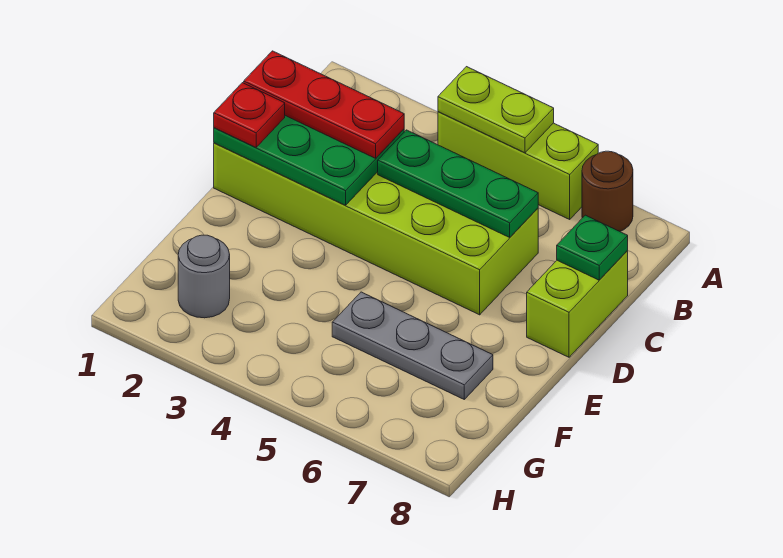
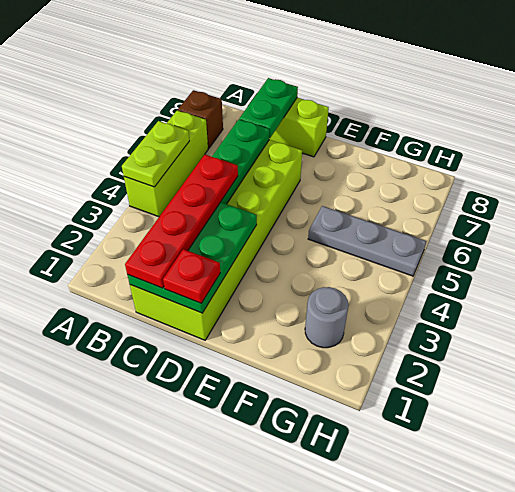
brown round brick A7 level 1 -> brown brick A7 level 1
red plate C1:C3 level 3 -> red plate C1:C4 level 3
green plate C8 level 2 -> green plate C7:C8 level 2
grey plate F5:F7 level 1 -> grey plate F5:H5 level 1

